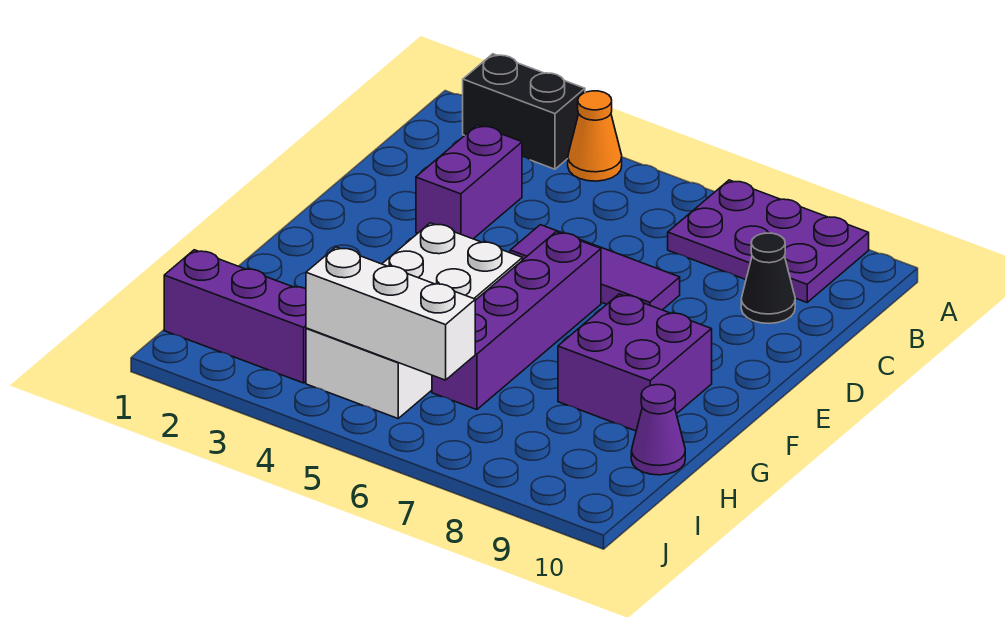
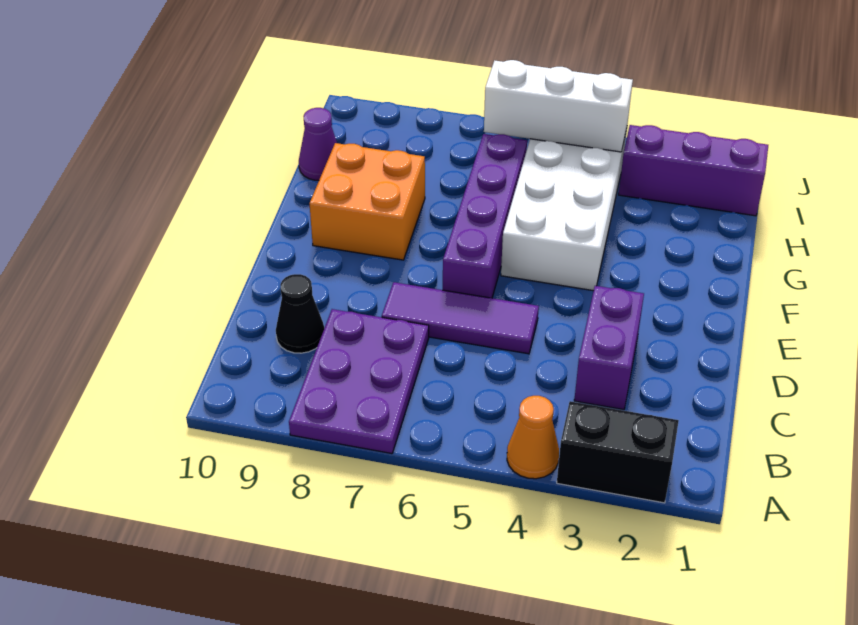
purple plate A7:B9 level 1 -> purple plate A7:C8 level 1
purple brick F8:G9 level 1 -> orange brick F8:G9 level 1

